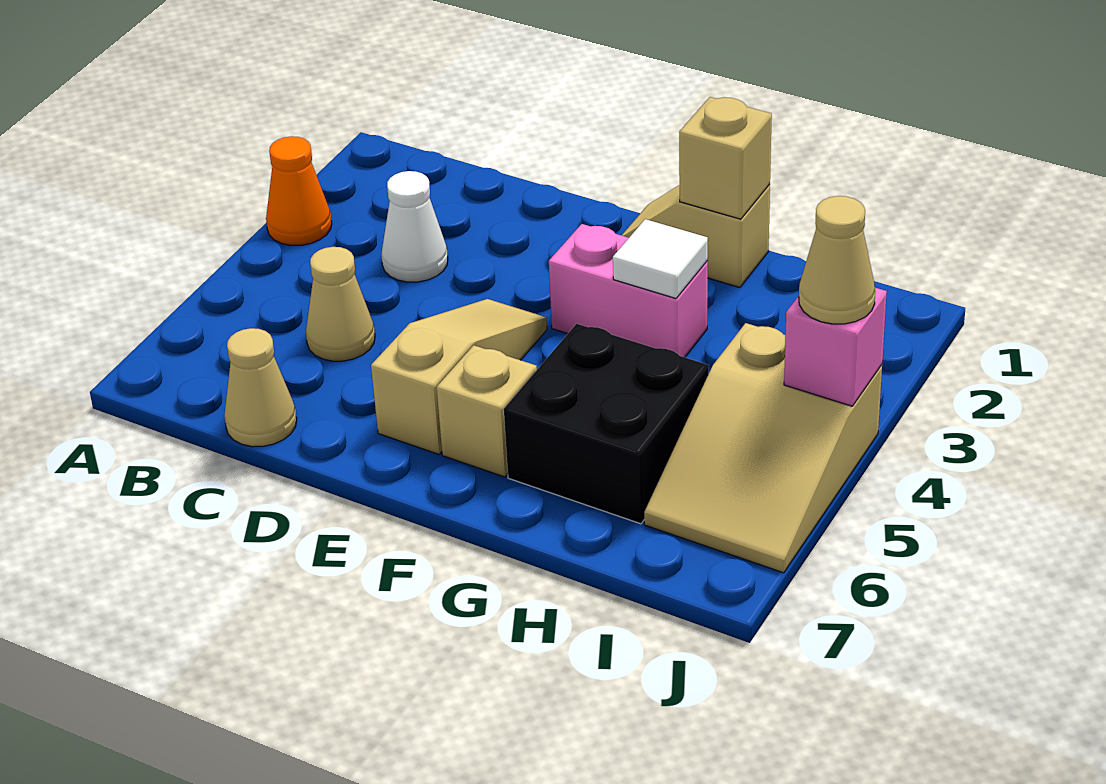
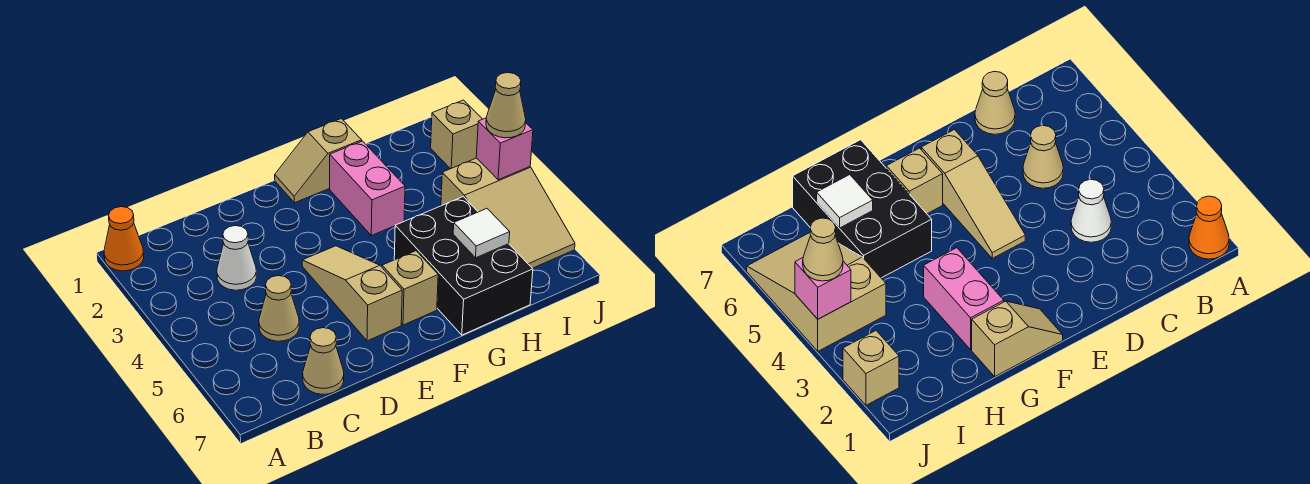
orange cone A3 level 1 -> orange cone A1 level 1
pink brick F3:G3 level 1 -> pink brick G2:G3 level 1
tan brick G1 level 2 -> tan brick J2 level 1
white tile G3 level 2 -> white tile H6 level 2
black brick G5:H6 level 1 -> black brick G5:H7 level 1

